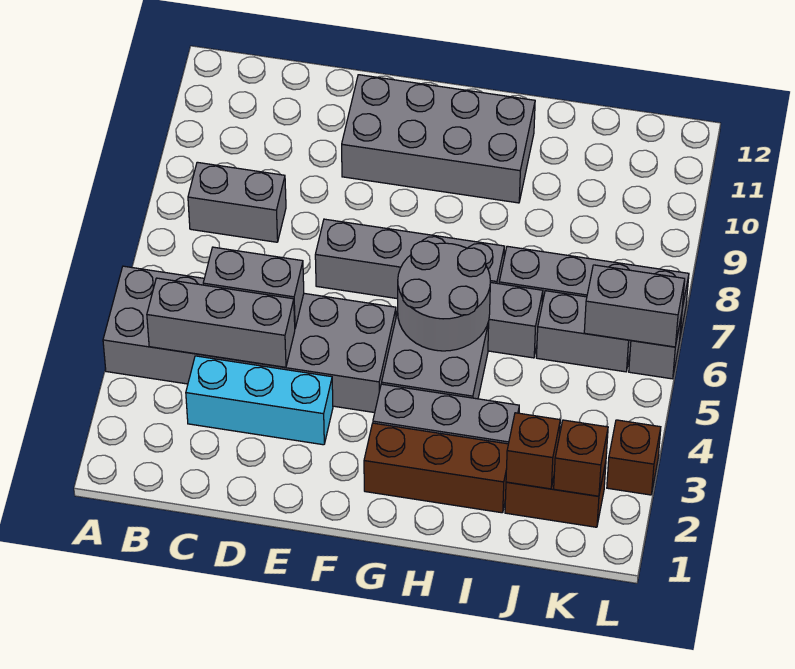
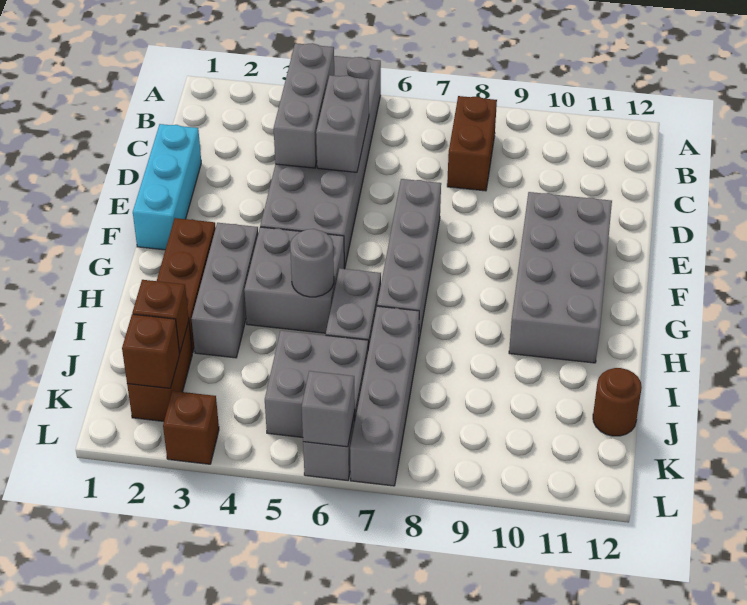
grey brick B8:C8 level 1 -> brown brick B8:C8 level 1
cyan brick C3:E3 level 1 -> cyan brick D1:F1 level 1
grey round brick G5:H6 level 2 -> grey round brick H5 level 2
grey brick J6:K6 level 1 -> grey brick J5:K6 level 1
none -> brown round brick J12 level 1
grey brick K6:L6 level 2 -> grey brick L6 level 2

